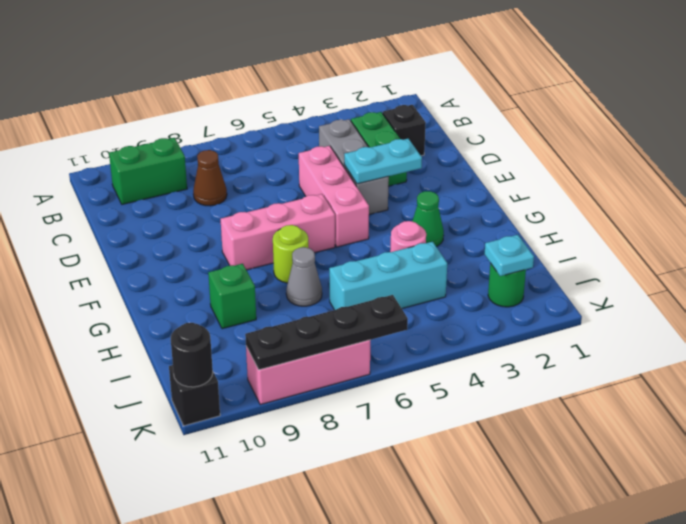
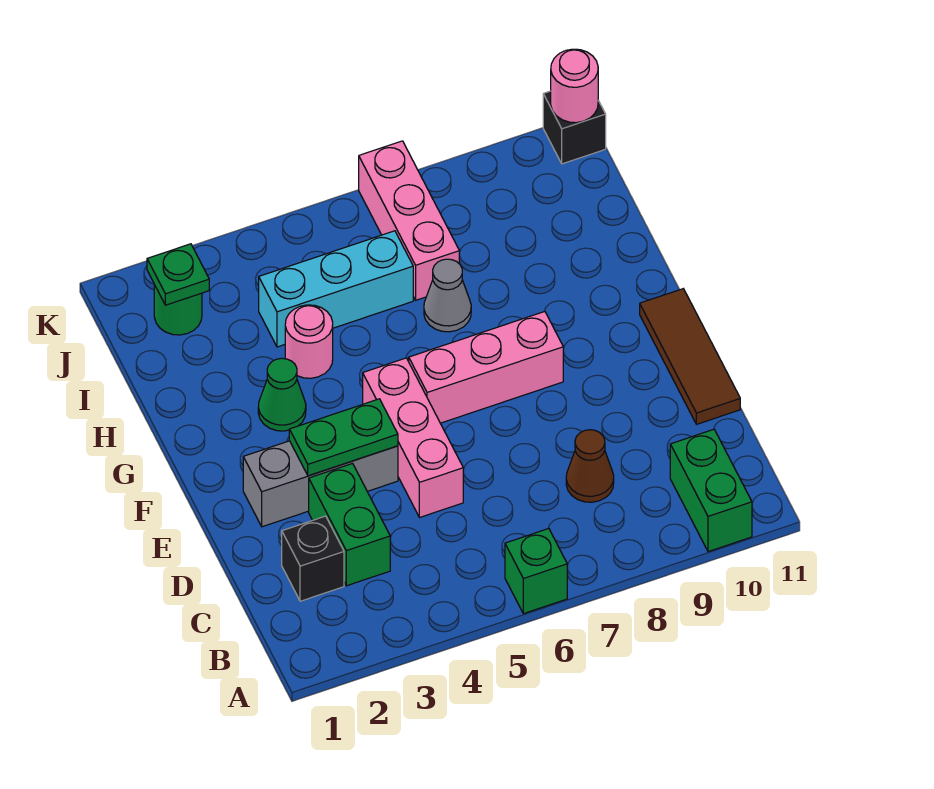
green brick B9:B10 level 1 -> green brick A10:B10 level 1
grey brick C4:E4 level 1 -> grey brick E2:E4 level 1
none -> brown tile D11:F11 level 1
cyan plate E3:E4 level 2 -> green plate E3:E4 level 2
lime round brick G7 level 1 -> none
green brick H9 level 1 -> green brick A6 level 1
cyan plate J2 level 2 -> green plate J2 level 2
black plate K6:K9 level 2 -> none
pink brick K7:K9 level 1 -> pink brick I7:K7 level 1
black round brick K11 level 2 -> pink round brick K11 level 2

